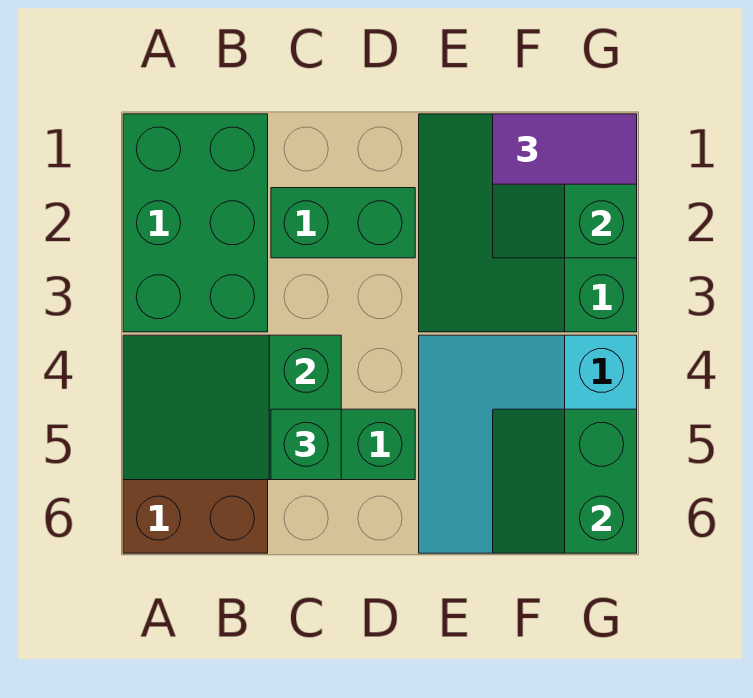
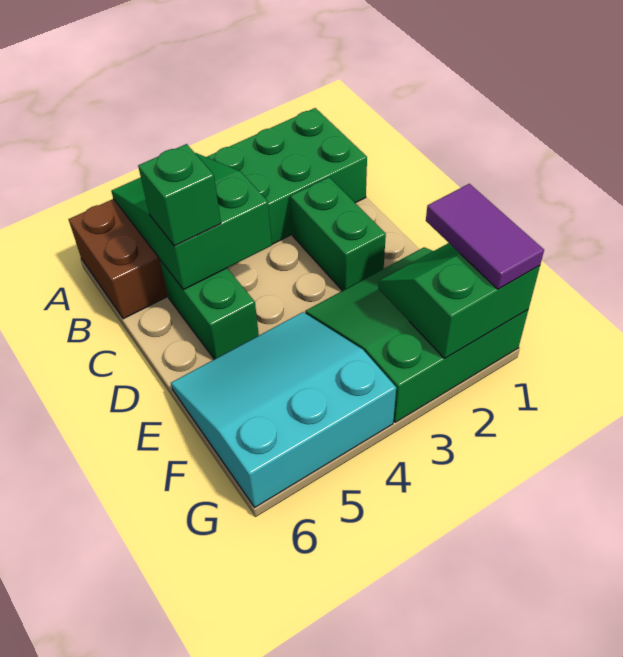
green slope F5:G6 level 2 top G -> none

